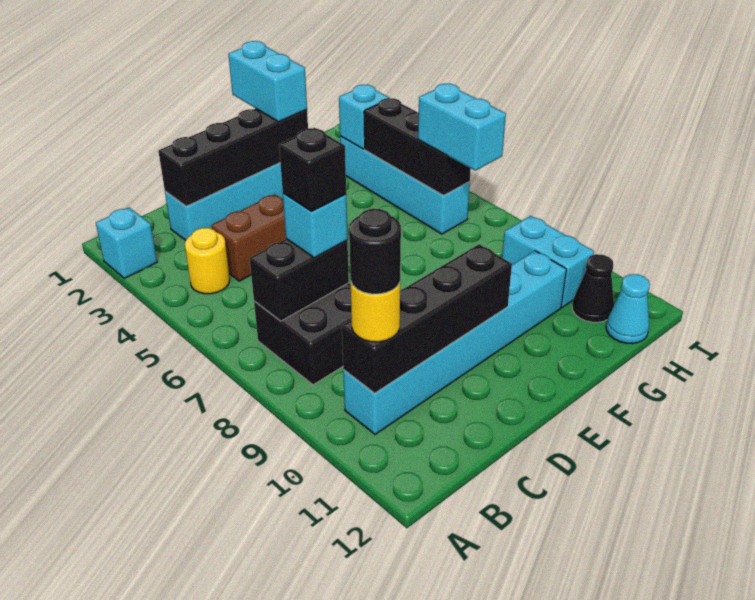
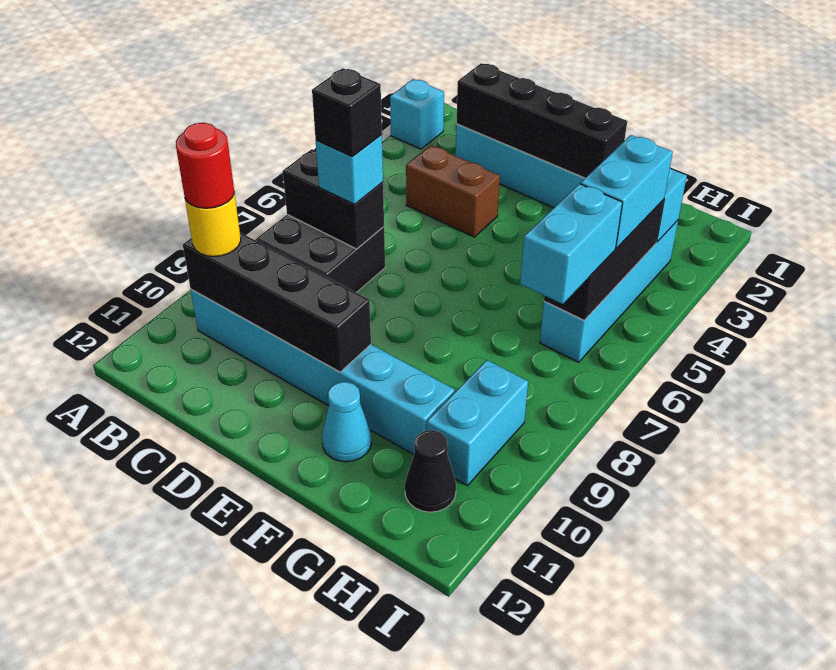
yellow round brick B4 level 1 -> none
black round brick B10 level 4 -> red round brick B10 level 4
cyan brick F1:F2 level 3 -> cyan brick H4:H5 level 3
cyan cone H12 level 1 -> cyan cone F11 level 1

